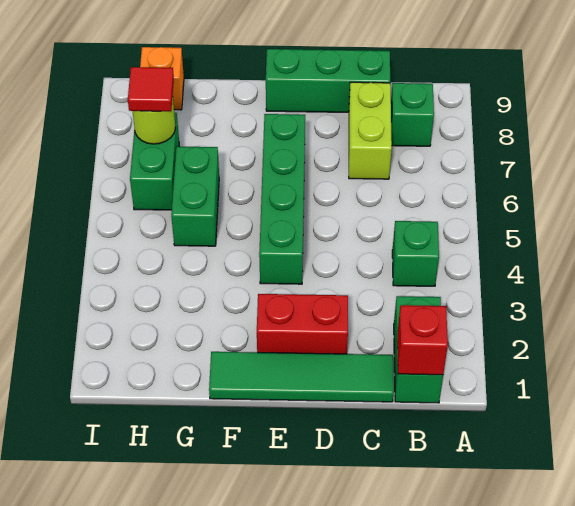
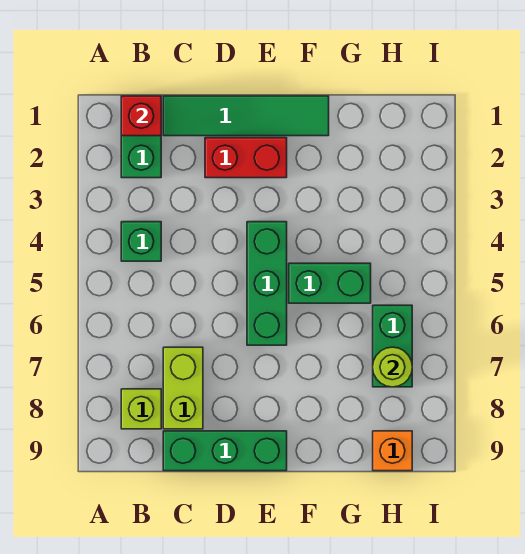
green brick B8 level 1 -> lime brick B8 level 1
green brick E4:E7 level 1 -> green brick E4:E6 level 1
green brick G5:G6 level 1 -> green brick F5:G5 level 1
red tile H7 level 3 -> none

